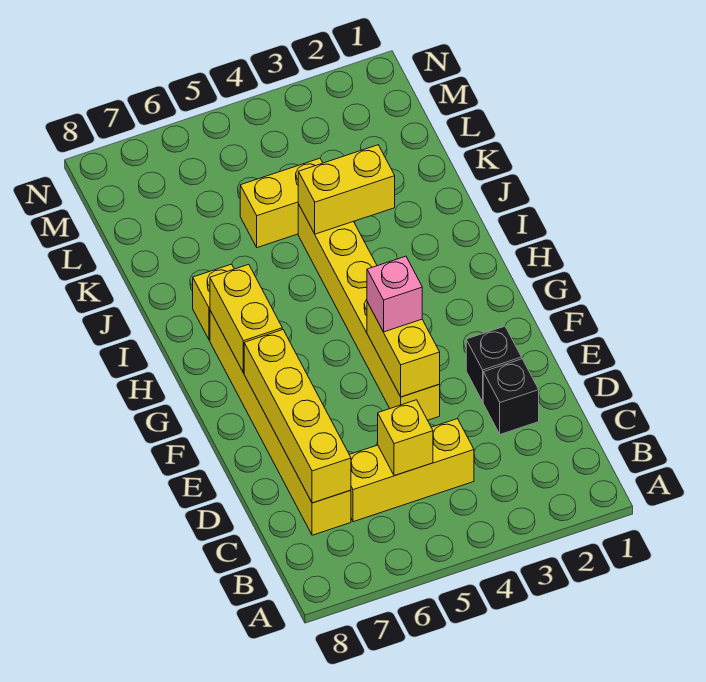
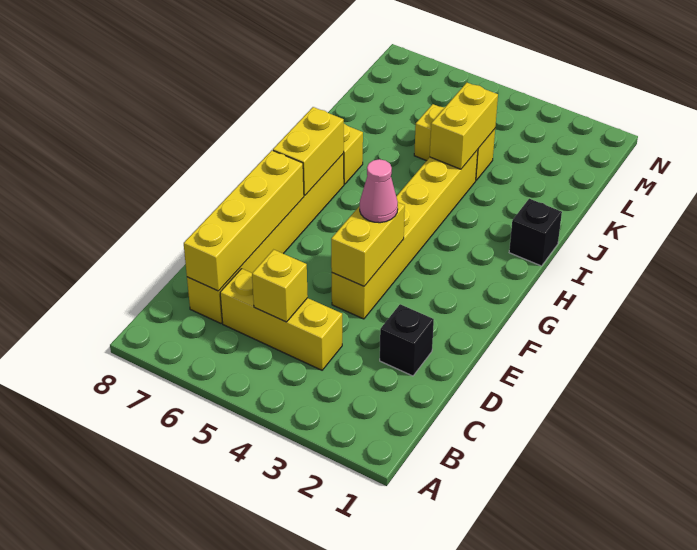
black brick E2 level 1 -> black brick I1 level 1
pink brick F4 level 3 -> pink cone F4 level 3
yellow brick J3:J4 level 2 -> yellow brick J4:K4 level 2

